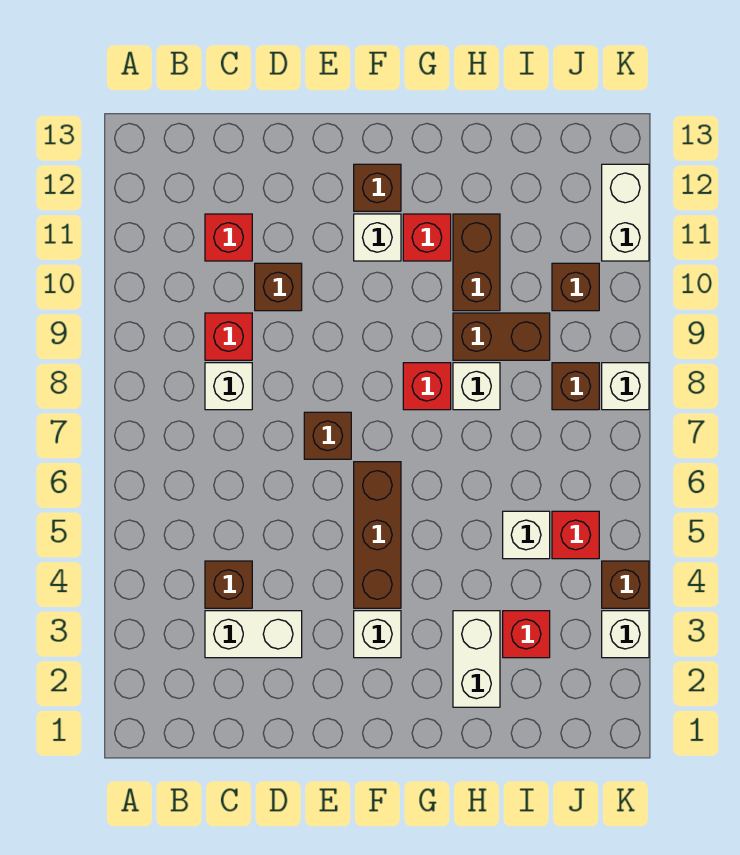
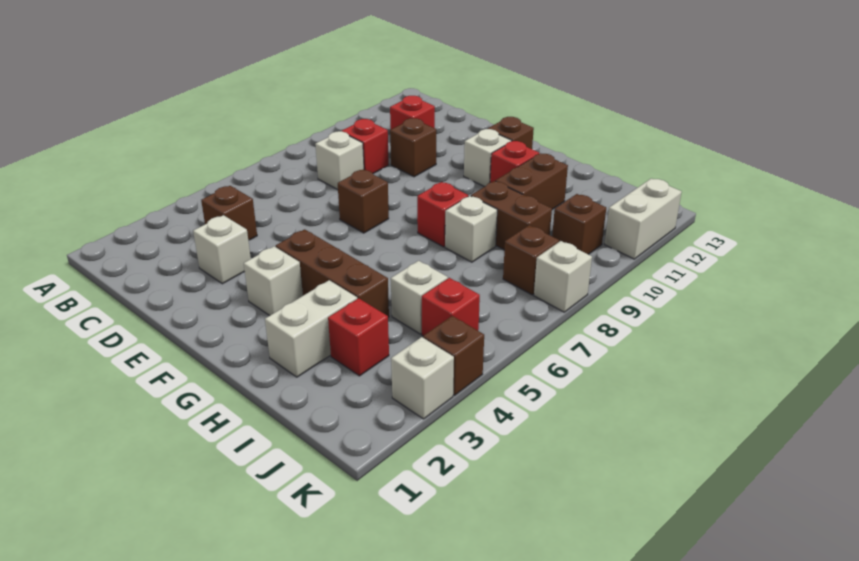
white brick C3:D3 level 1 -> white brick D3 level 1
brown brick F4:F6 level 1 -> brown brick F4:H4 level 1

